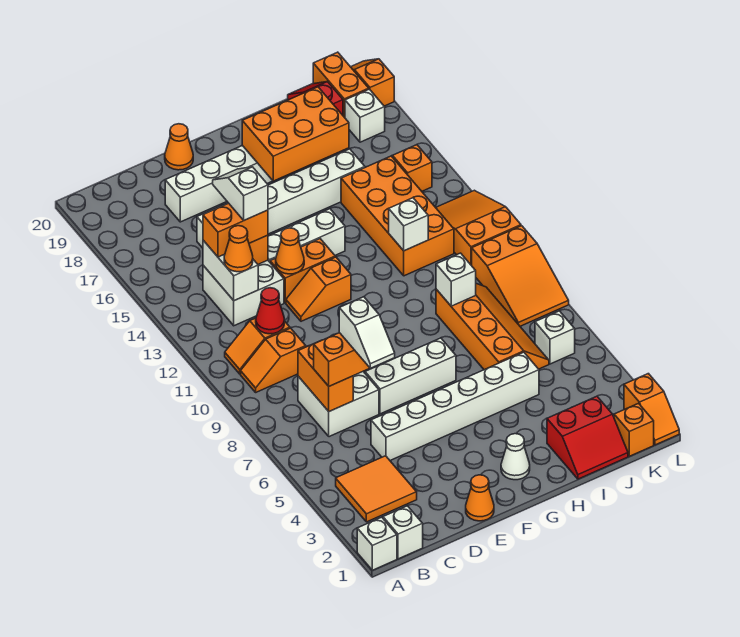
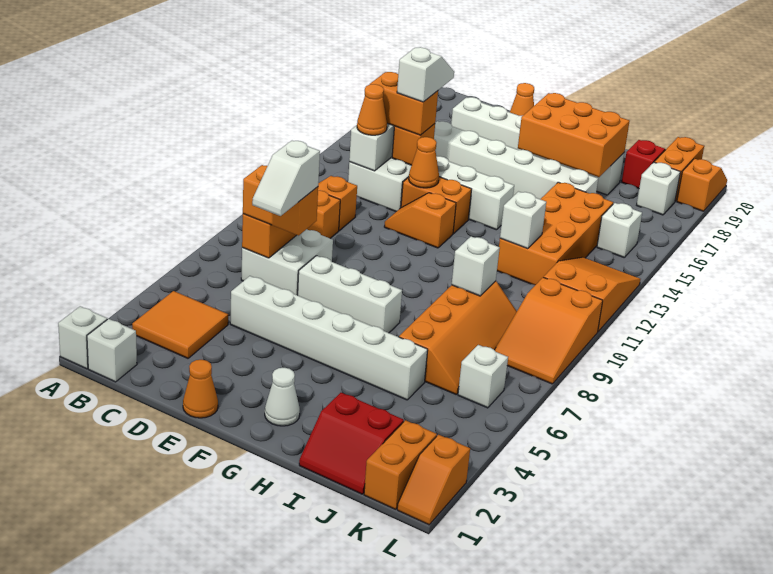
red cone C11 level 2 -> none
orange brick K1 level 1 -> orange brick K1:K2 level 1
orange brick K15 level 1 -> white brick K15 level 1

